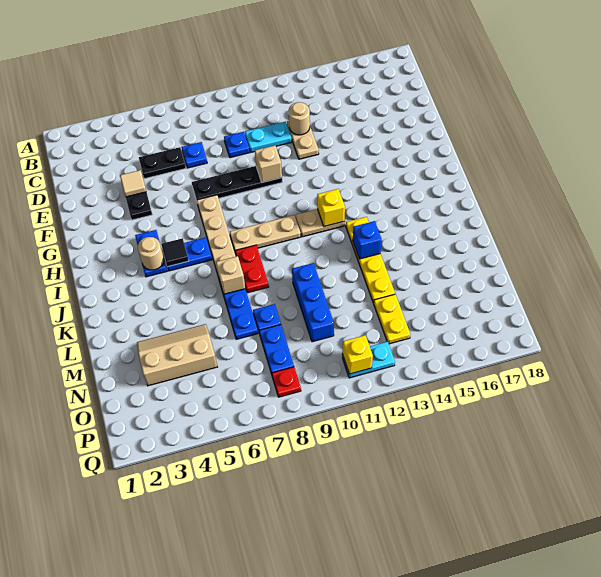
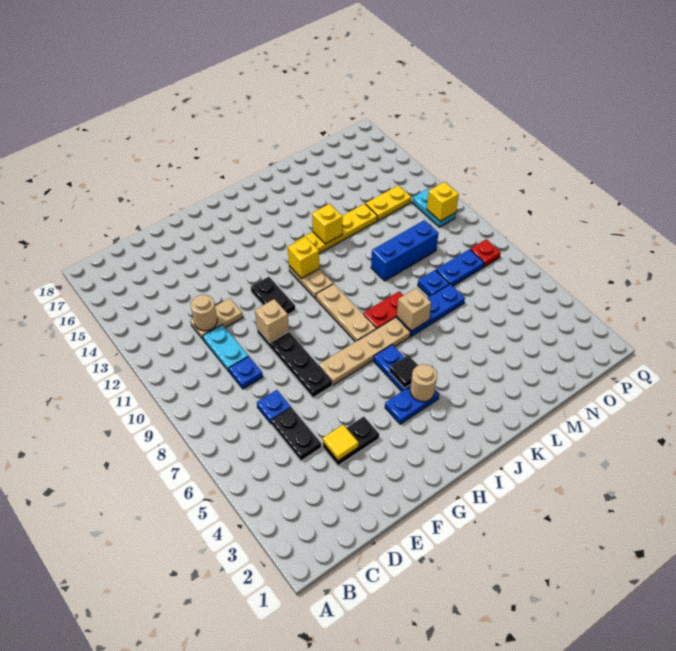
tan tile E4 level 2 -> yellow tile E4 level 2
none -> black plate G11:G12 level 1
blue brick K13 level 2 -> yellow brick K13 level 2
tan slope M3:N5 level 1 top N -> none

